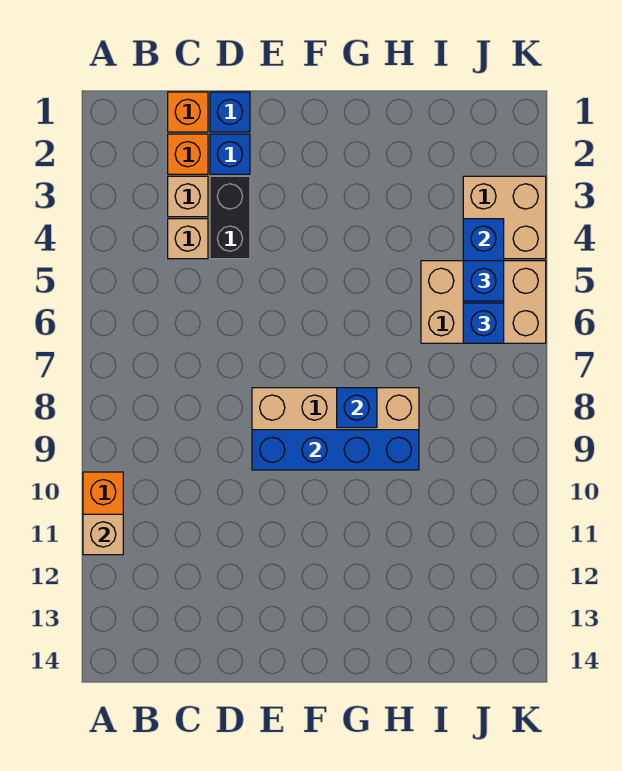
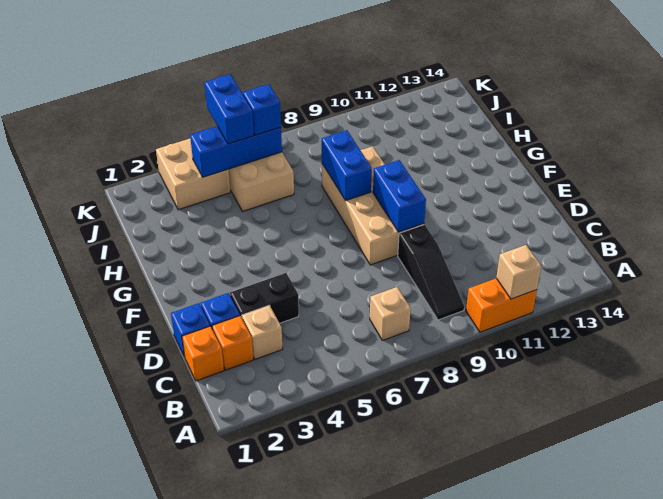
none -> black slope B9:D9 level 1 top D
tan brick C4 level 1 -> tan brick B7 level 1
blue brick E9:H9 level 2 -> blue brick E9:F9 level 2
blue brick G8 level 2 -> blue brick G8:H8 level 2
blue brick J5 level 3 -> blue brick J5:K5 level 3

